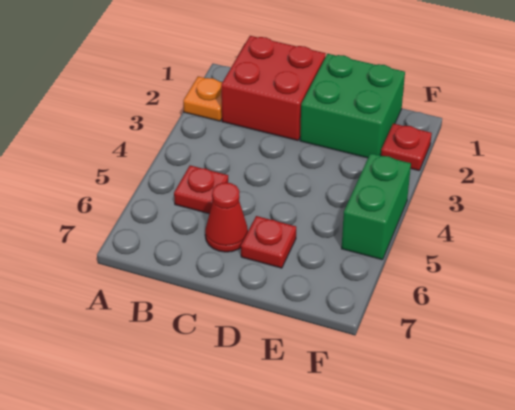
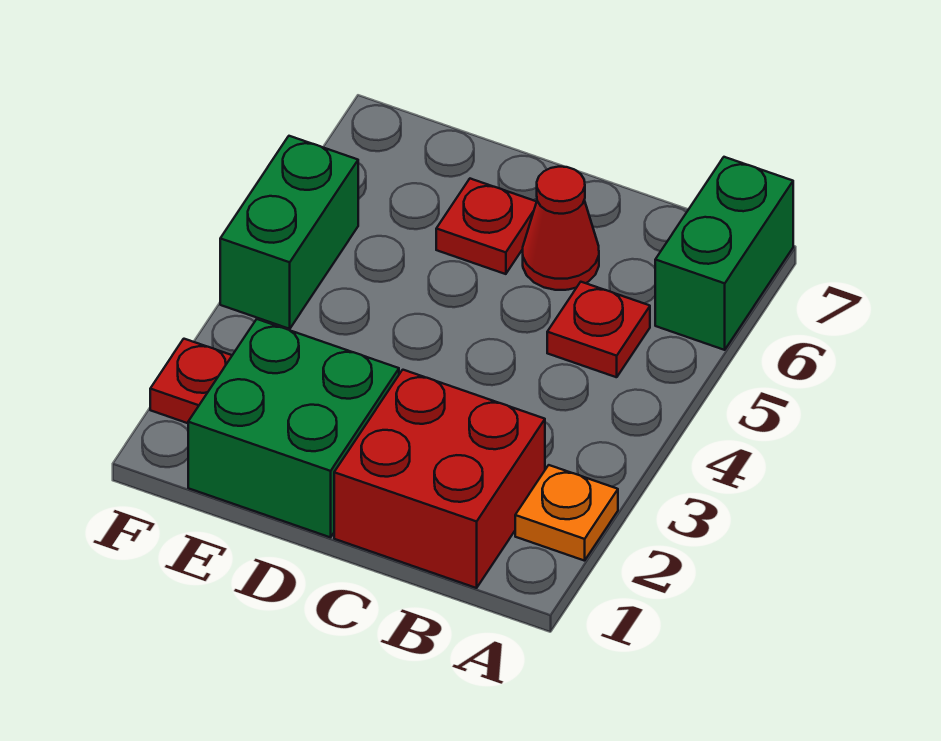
none -> green brick A6:A7 level 1

